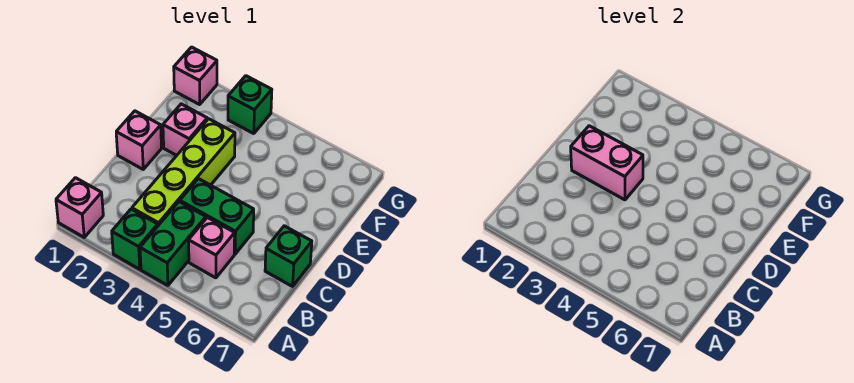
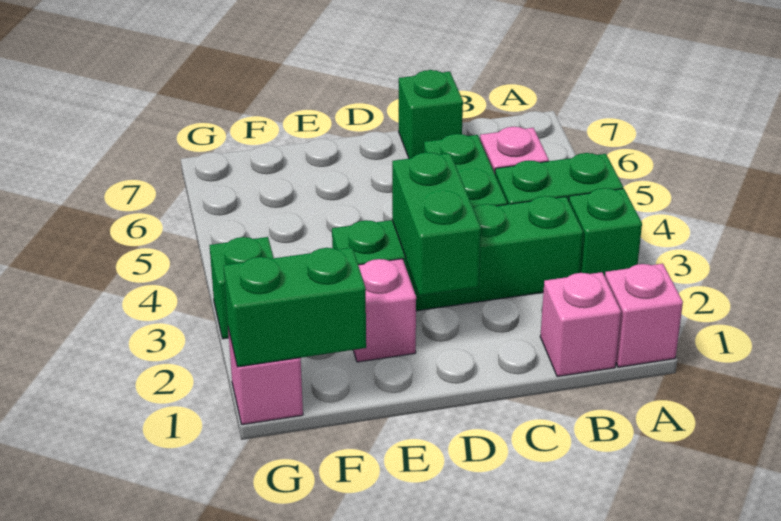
lime brick B3:E3 level 1 -> green brick B3:E3 level 1
pink brick D1 level 1 -> pink brick B1 level 1
pink brick D2:D3 level 2 -> green brick D2:D3 level 2
none -> green brick F1:G1 level 2

